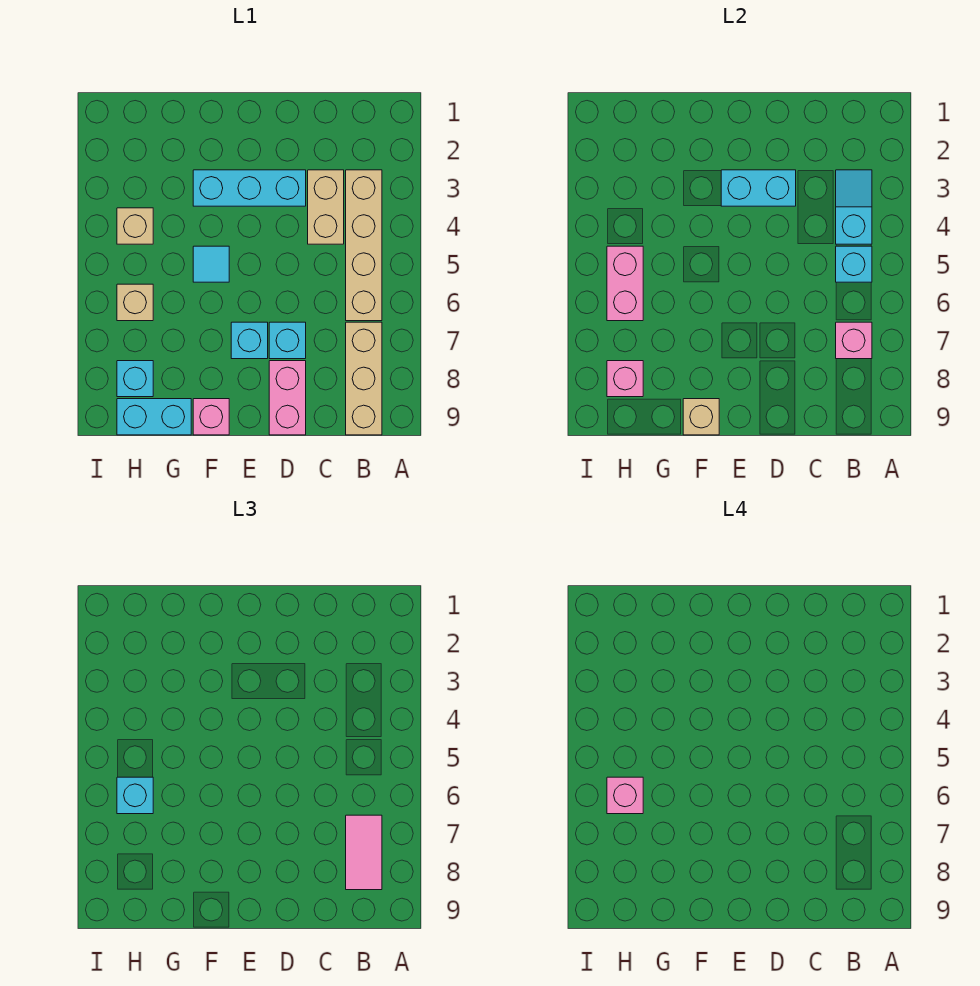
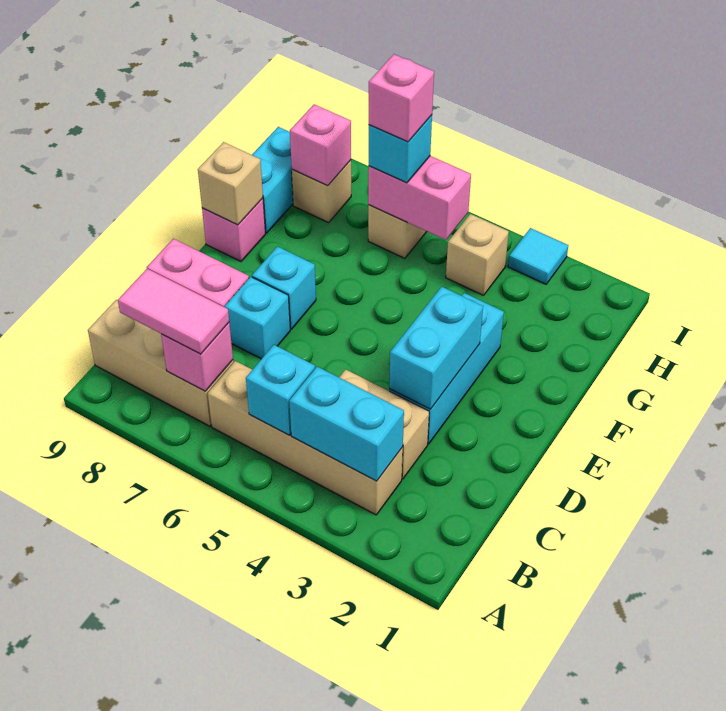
cyan slope B3:B4 level 2 top 4 -> cyan brick B3:B4 level 2
cyan tile F5 level 1 -> cyan tile I3 level 1
cyan brick H8 level 1 -> tan brick H8 level 1

